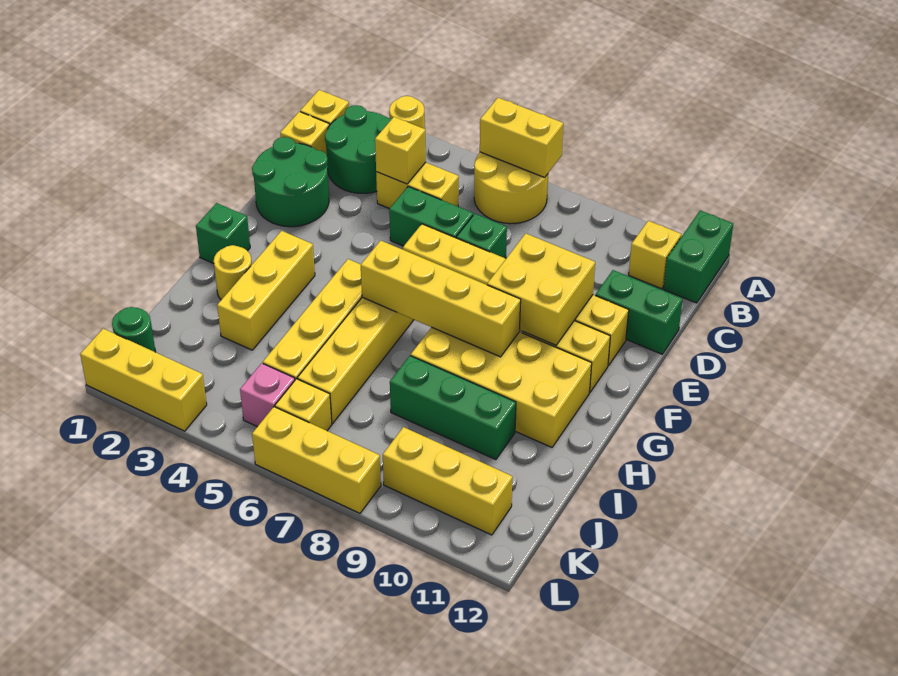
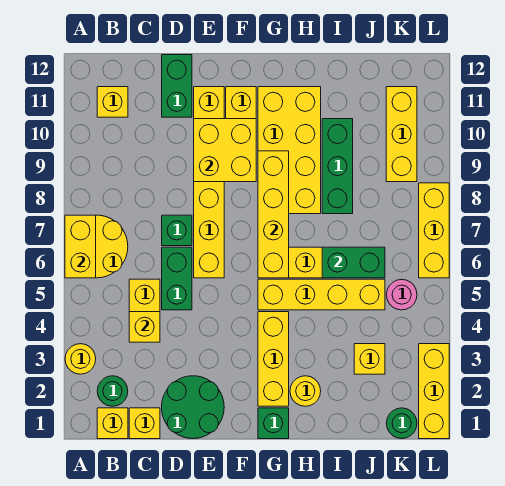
green brick A12:B12 level 1 -> green brick I6:J6 level 2
green round brick B2:C3 level 1 -> green round brick B2 level 1
yellow brick G3:I3 level 1 -> yellow brick G2:G4 level 1
pink brick K5 level 1 -> pink round brick K5 level 1
yellow brick K6 level 1 -> yellow brick J3 level 1

